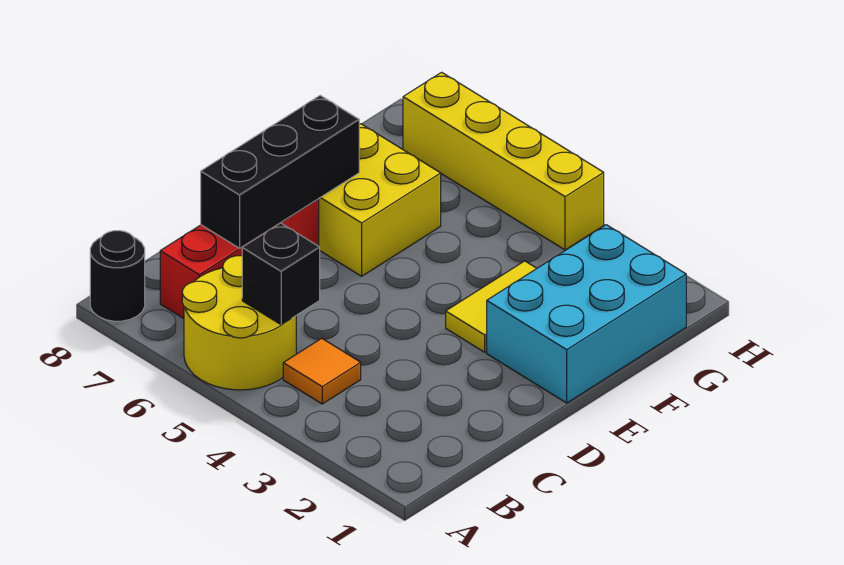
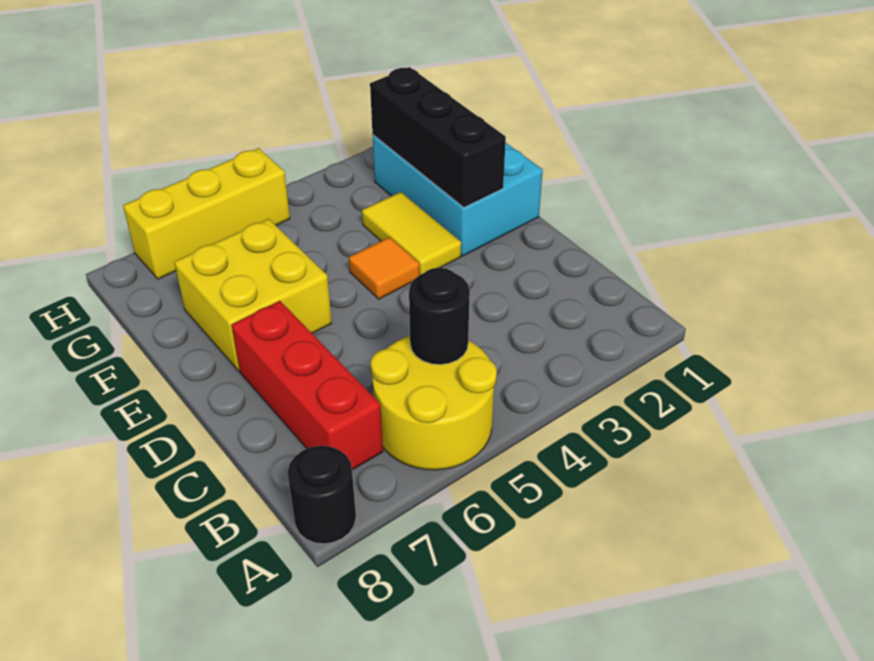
orange tile B4 level 1 -> orange tile E4 level 1
black brick B5 level 2 -> black round brick B5 level 2
black brick C7:E7 level 2 -> black brick E2:G2 level 2
yellow brick H4:H7 level 1 -> yellow brick H5:H7 level 1

